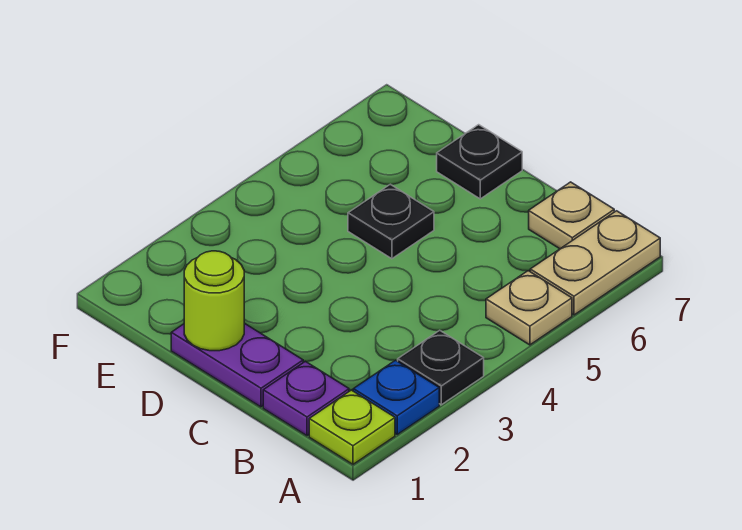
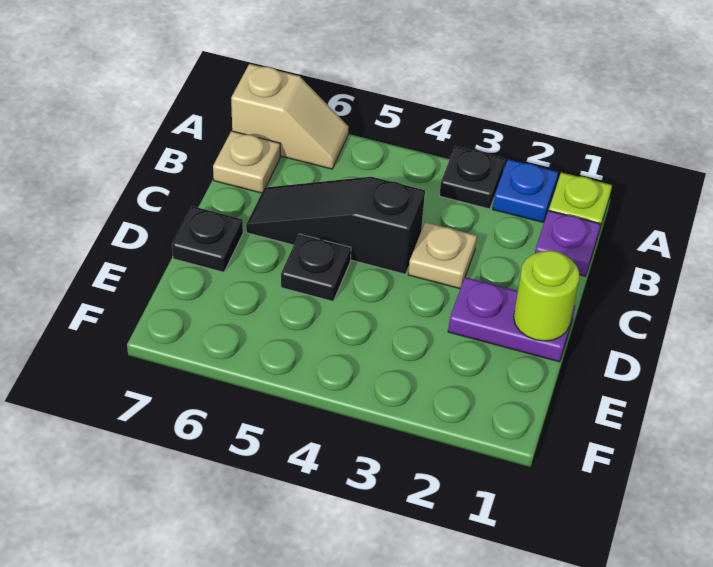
tan plate A5 level 1 -> tan plate C3 level 1
tan plate A6:A7 level 1 -> tan slope A6:A7 level 1 top 7
purple plate C1:D1 level 1 -> purple plate D1:D2 level 1
none -> black slope C4:C6 level 1 top 4

